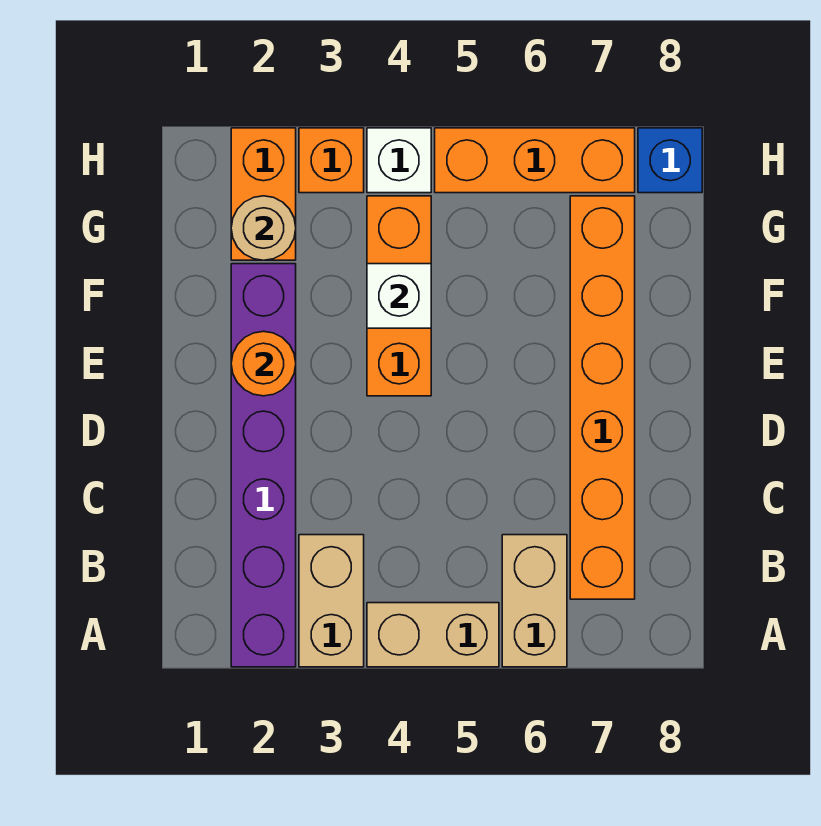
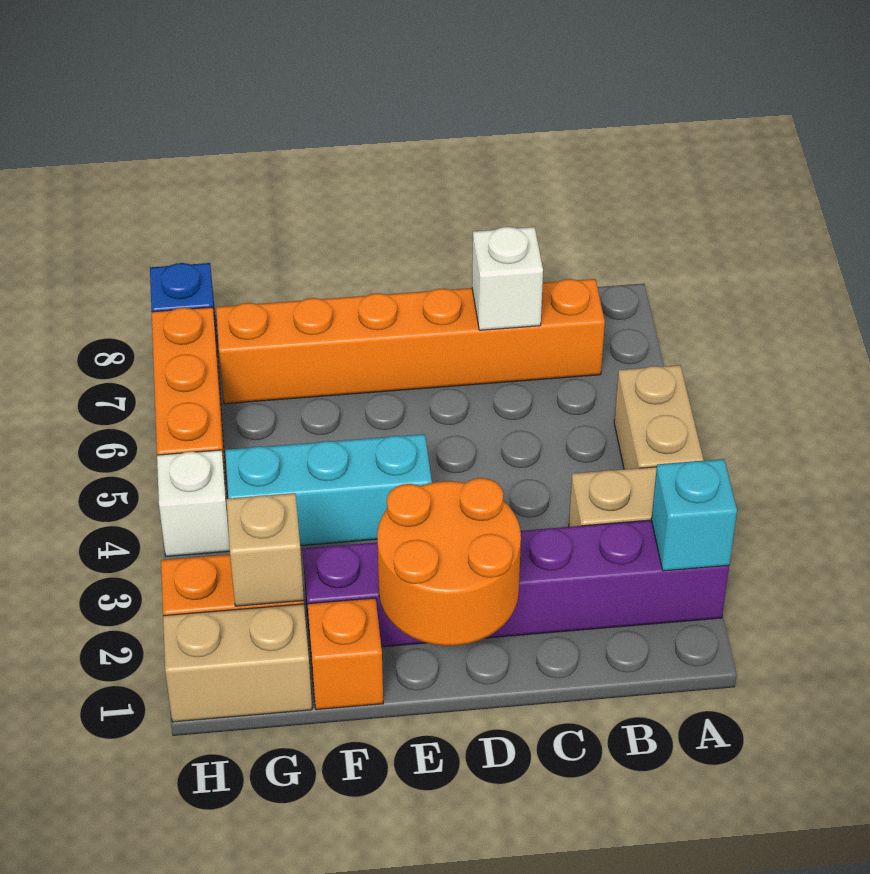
none -> cyan brick A2 level 2
tan brick A6:B6 level 1 -> tan brick G1:H1 level 1
orange round brick E2 level 2 -> orange round brick D1:E2 level 2
orange brick E4:G4 level 1 -> cyan brick E4:G4 level 1
white brick F4 level 2 -> white brick C7 level 2
tan round brick G2 level 2 -> tan brick G2 level 2
orange brick H3 level 1 -> orange brick F1 level 1

